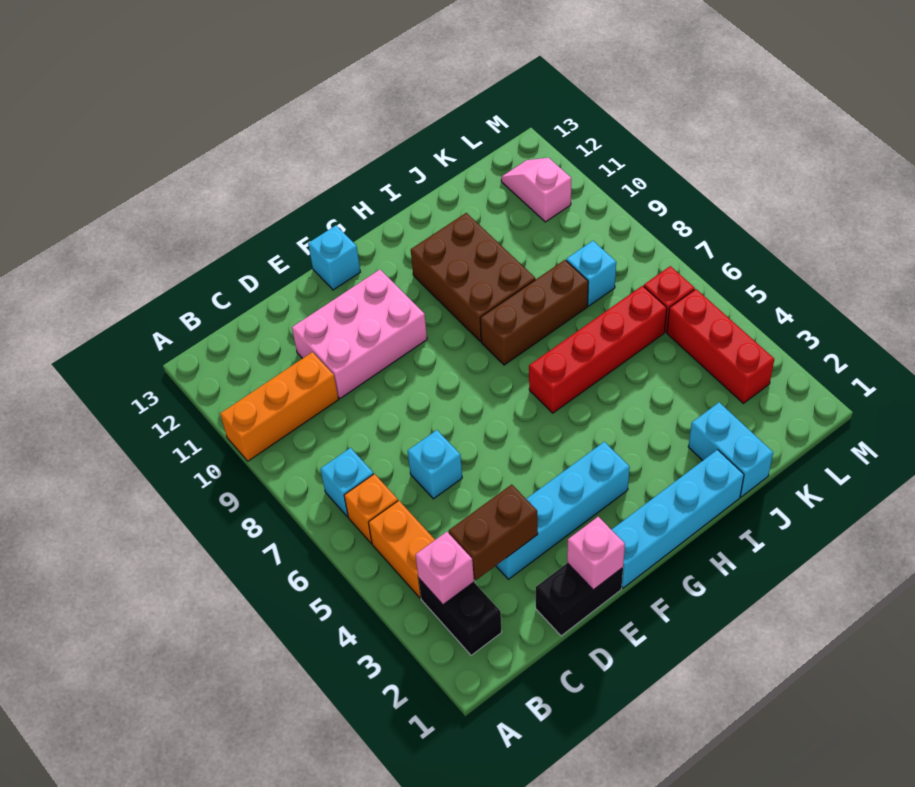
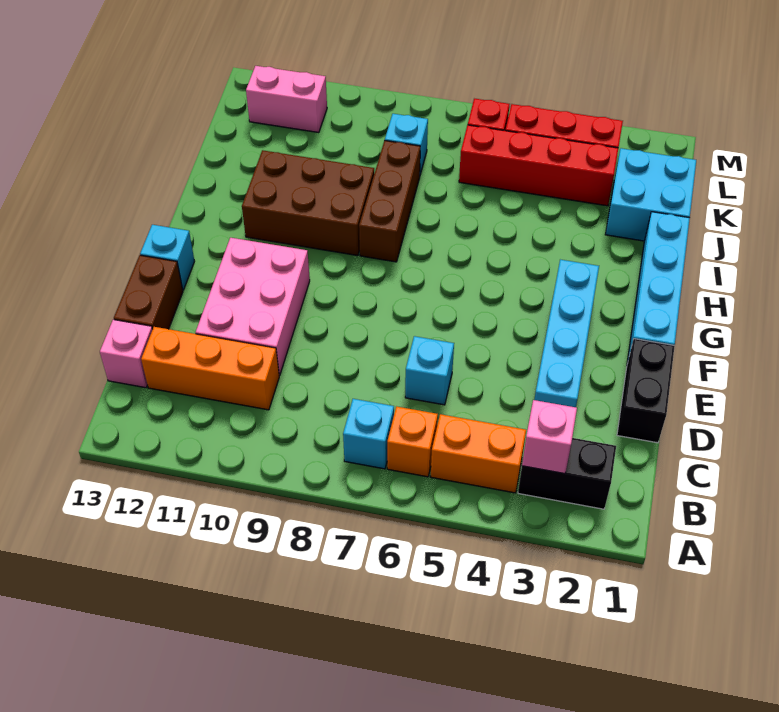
orange brick A10:C10 level 1 -> orange brick C10:C12 level 1
brown brick C3:D3 level 2 -> brown brick D13:E13 level 1
pink brick E1 level 2 -> pink brick C13 level 1
red brick H6:K6 level 1 -> red brick K3:K6 level 1
cyan brick J1:J2 level 1 -> cyan brick J1:K2 level 1
pink slope L11:L12 level 1 top 11 -> pink brick L11:L12 level 1

